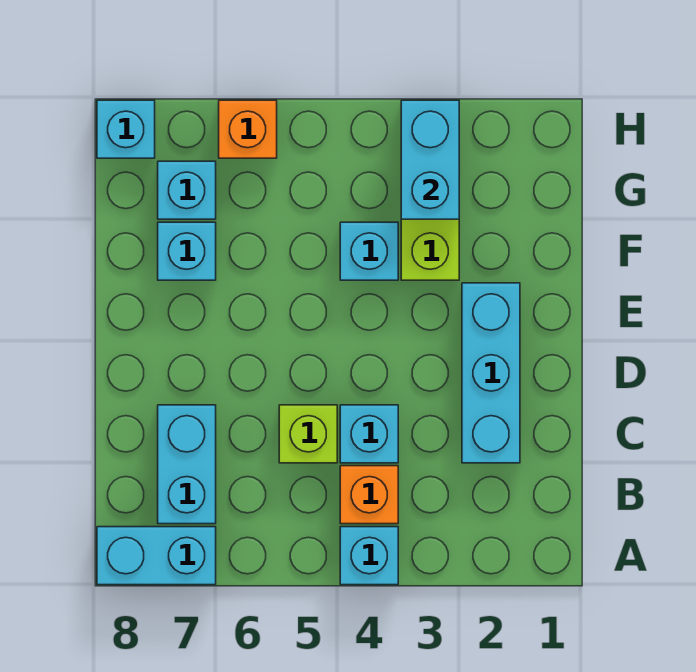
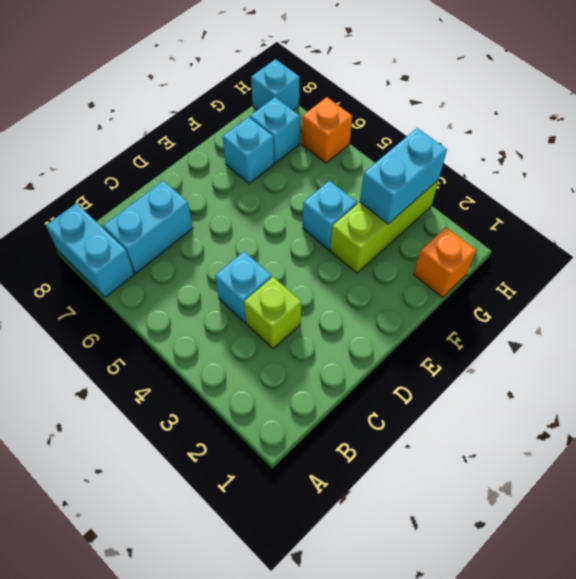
cyan brick A4 level 1 -> none
orange brick B4 level 1 -> orange brick G1 level 1
cyan brick C2:E2 level 1 -> none
lime brick C5 level 1 -> lime brick C3 level 1

